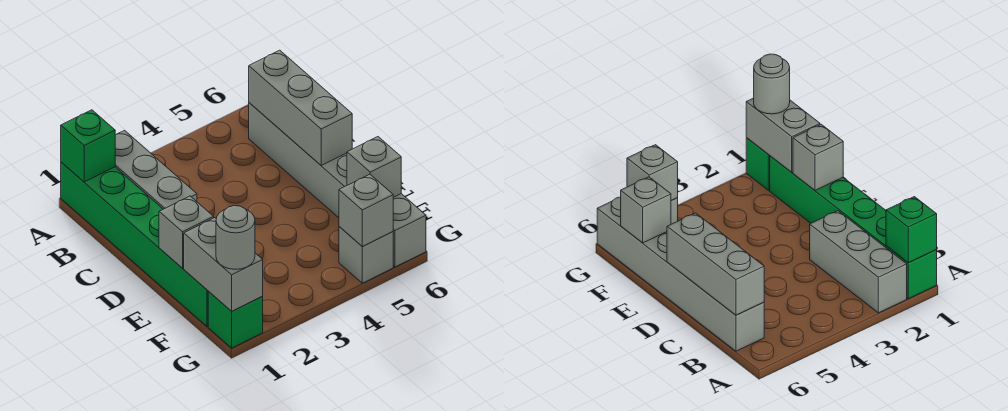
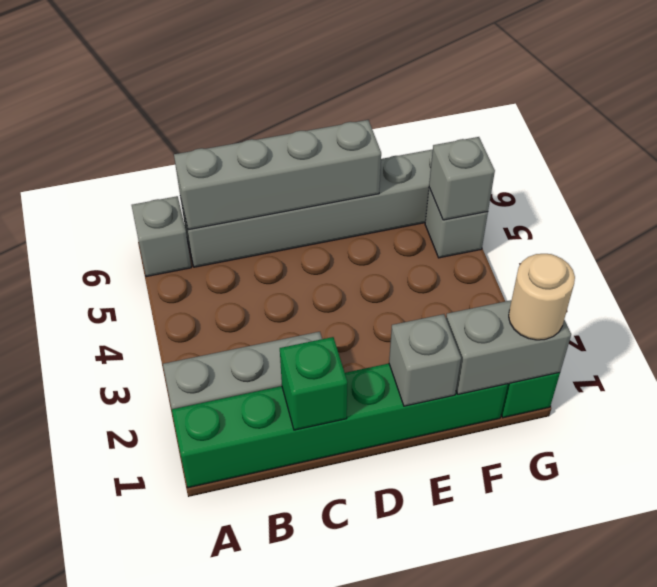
green brick A1 level 2 -> green brick C1 level 2
grey brick B6:D6 level 2 -> grey brick B6:E6 level 2
grey brick F6 level 2 -> grey brick A6 level 1
grey round brick G1 level 3 -> tan round brick G1 level 3

